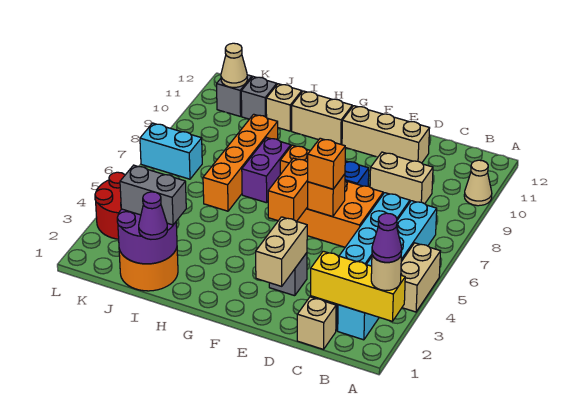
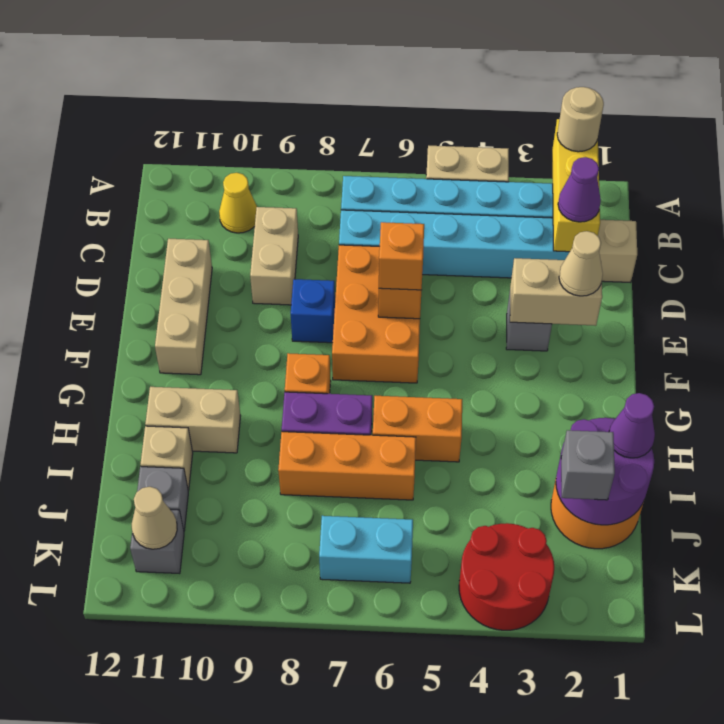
purple cone A2 level 4 -> purple cone C2 level 3
tan cone A10 level 1 -> tan cone E2 level 3
none -> yellow cone B10 level 1
orange brick F5:F6 level 2 -> orange brick H5:H6 level 1
tan brick G11:H11 level 1 -> tan brick H10:H11 level 1
grey brick I2:J2 level 3 -> grey brick J2 level 3
orange brick I6:I9 level 1 -> orange brick I6:I8 level 1
cyan brick K7:L7 level 1 -> cyan brick K6:K7 level 1

